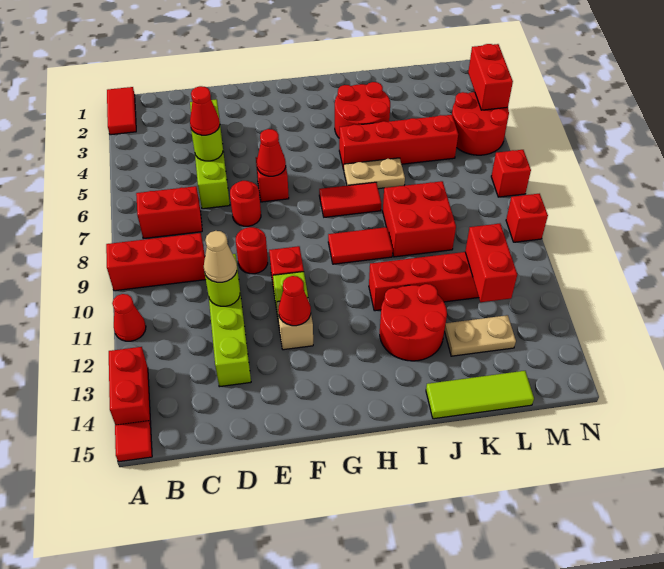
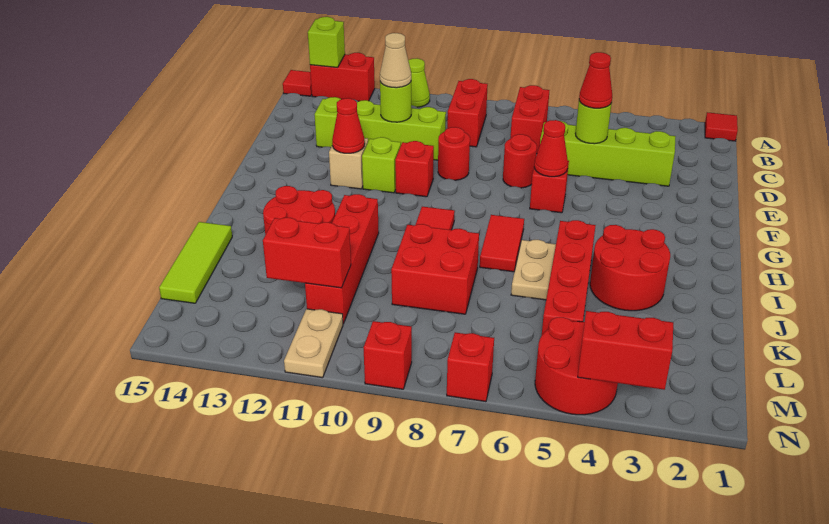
red tile A1:A2 level 1 -> red tile A1 level 1
red brick A9:C9 level 1 -> red brick B9:C9 level 1
red cone A11 level 1 -> lime cone A11 level 1
none -> lime brick A14 level 2
tan plate K13:L13 level 1 -> tan plate M11:N11 level 1

